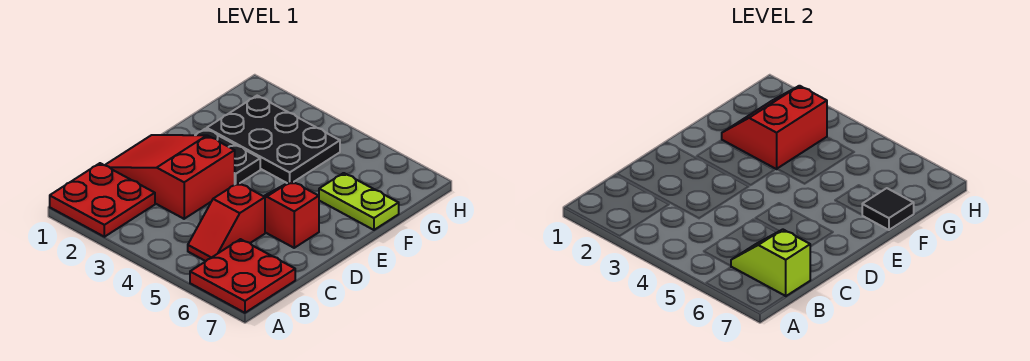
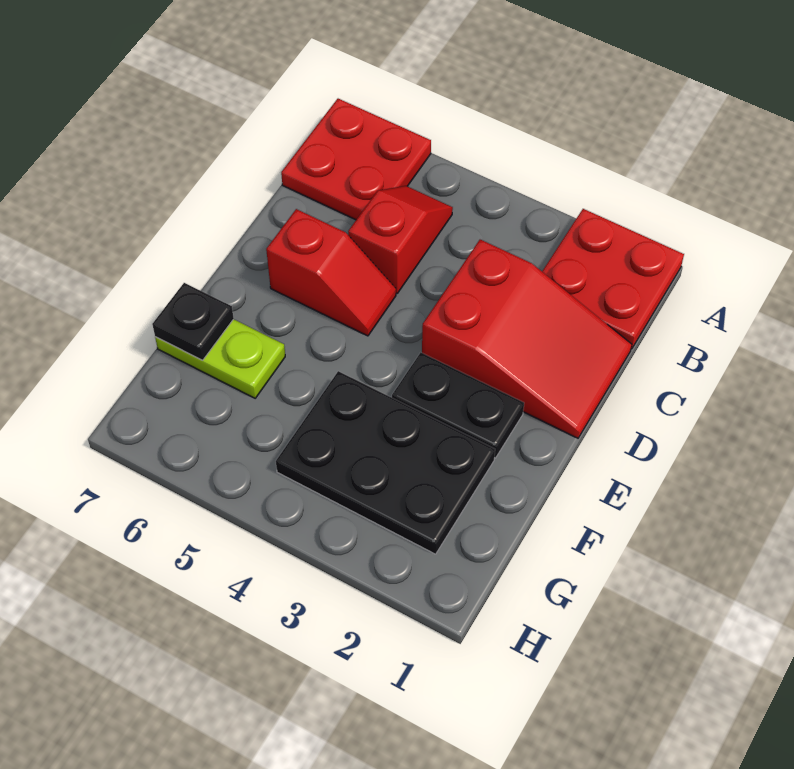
lime slope B6:B7 level 2 top 7 -> none
red slope F2:G3 level 2 top 3 -> none
black tile F7 level 2 -> black plate F7 level 2

